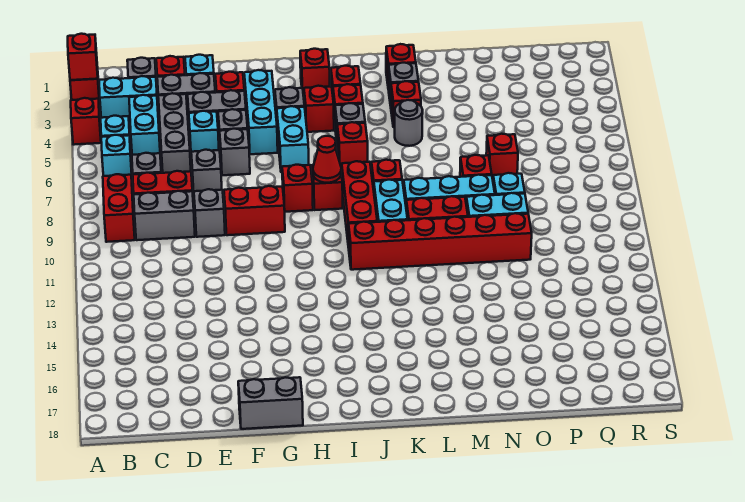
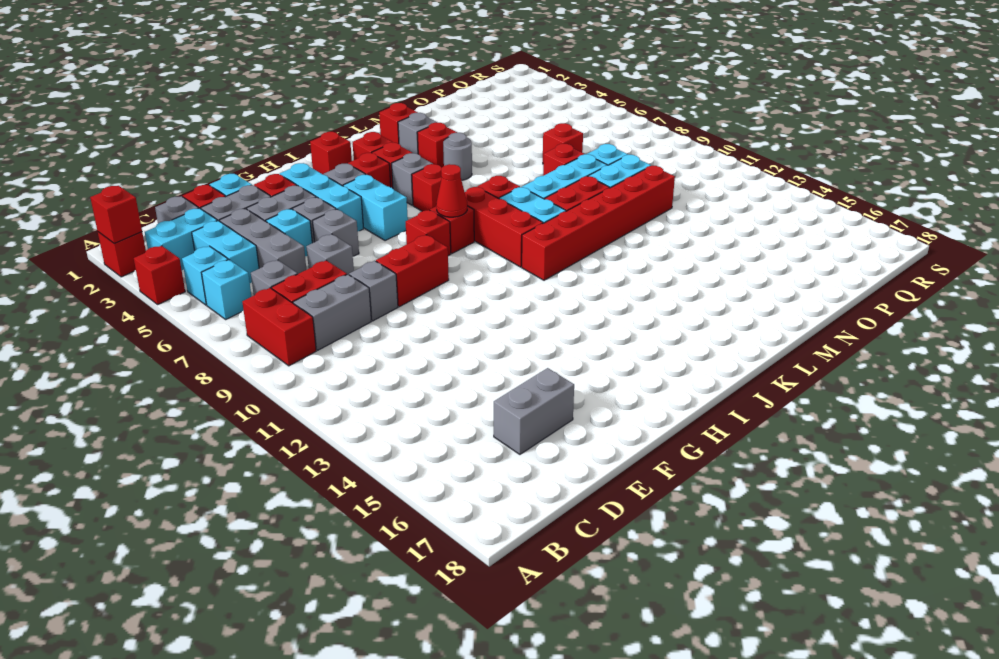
grey brick F18:G18 level 1 -> grey brick D16:E16 level 1

